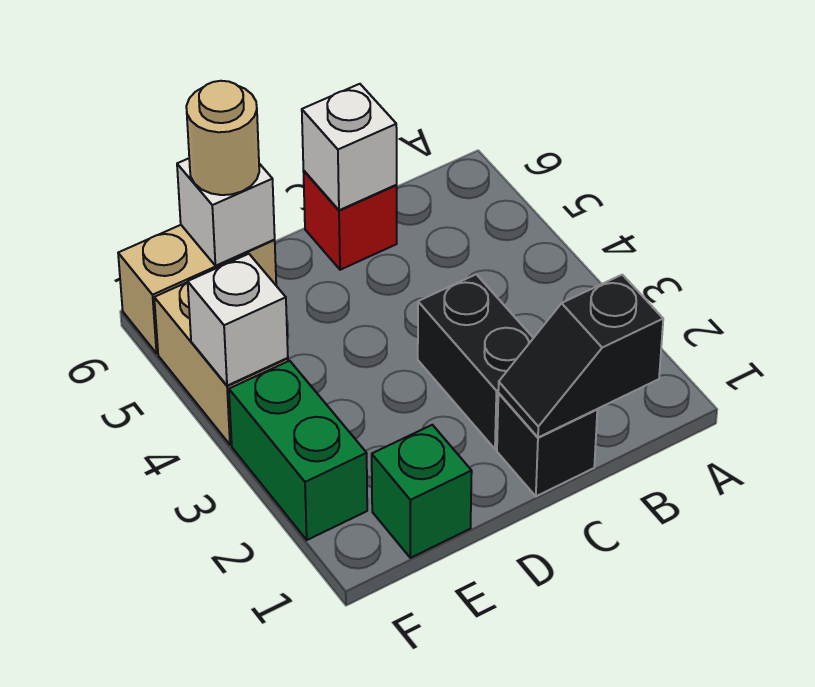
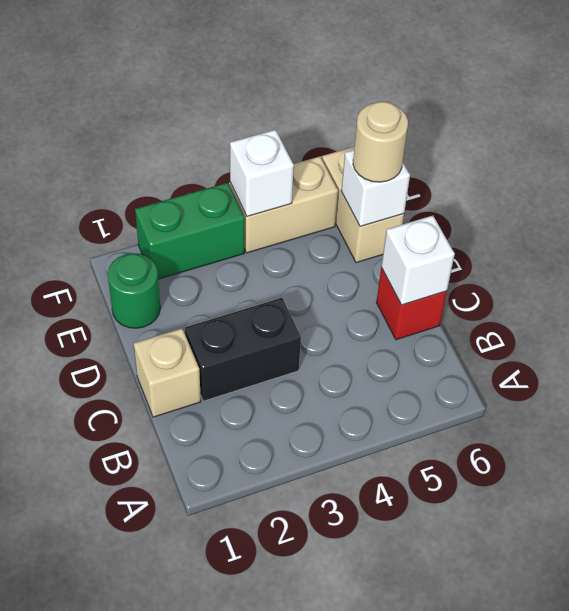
black slope B1:C1 level 2 top B -> none
black brick C1 level 1 -> tan brick C1 level 1
green brick E1 level 1 -> green round brick E1 level 1

